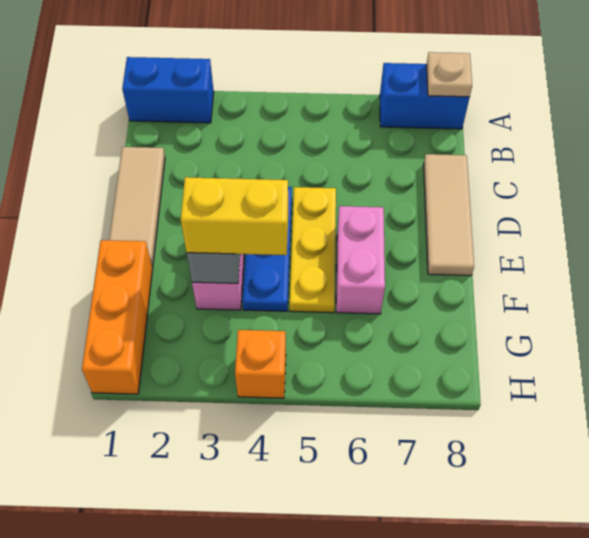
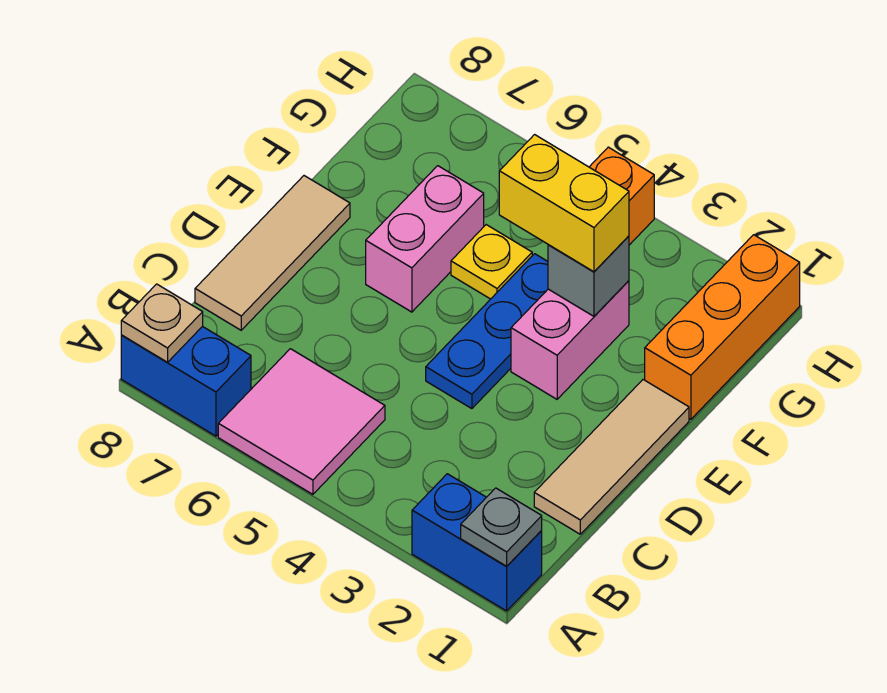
none -> grey plate A1 level 2
none -> pink tile A5:B6 level 1
yellow plate D5:F5 level 1 -> yellow plate F5 level 1

